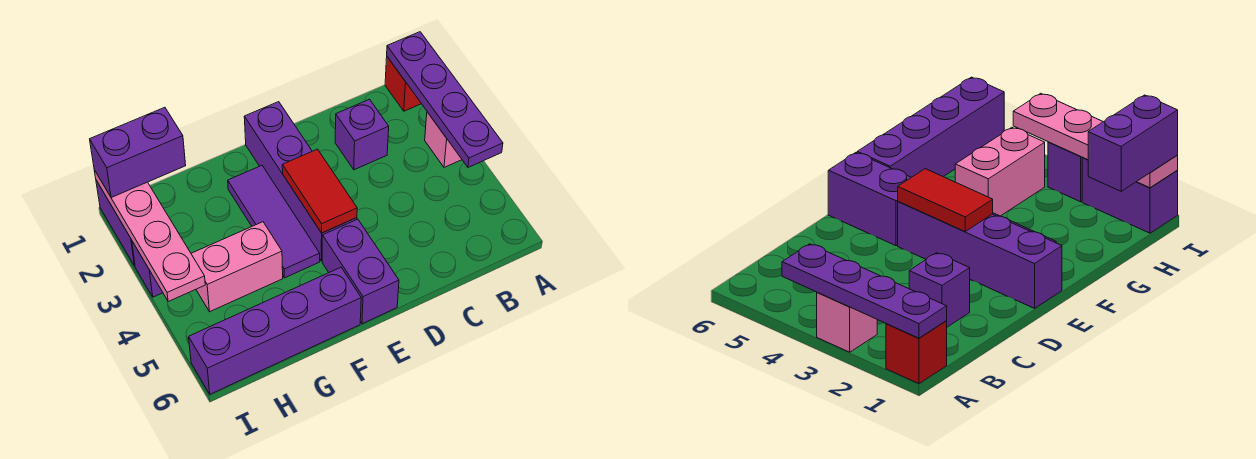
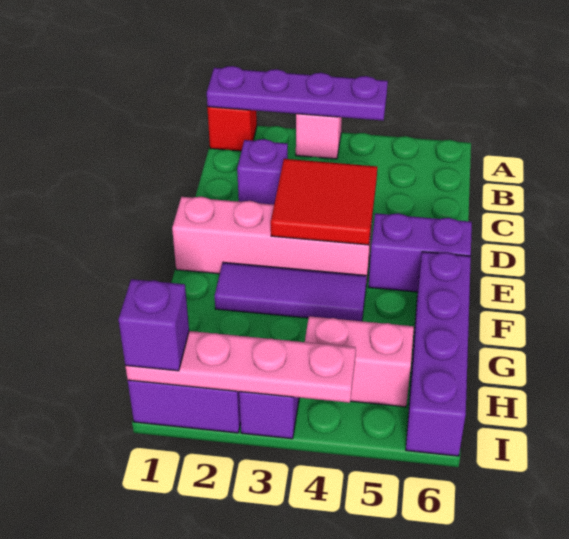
purple brick E1:E4 level 1 -> pink brick E1:E4 level 1
red tile E3:E4 level 2 -> red tile D3:E4 level 2
pink brick G4:H4 level 1 -> pink brick H4:H5 level 1
purple brick H1:I1 level 3 -> purple brick I1 level 3

